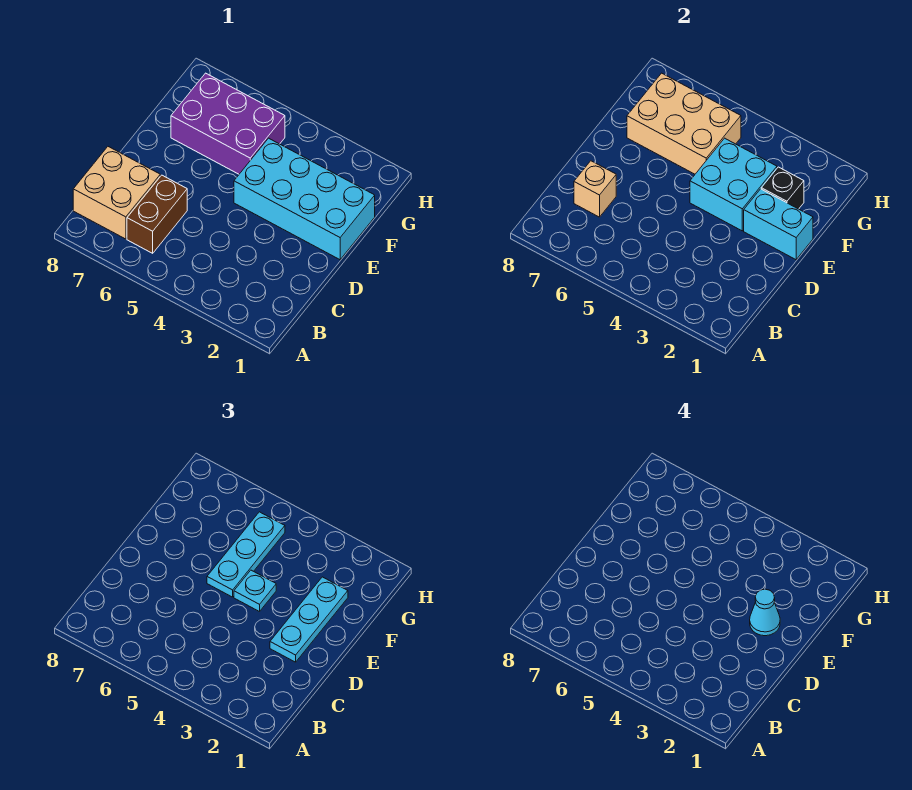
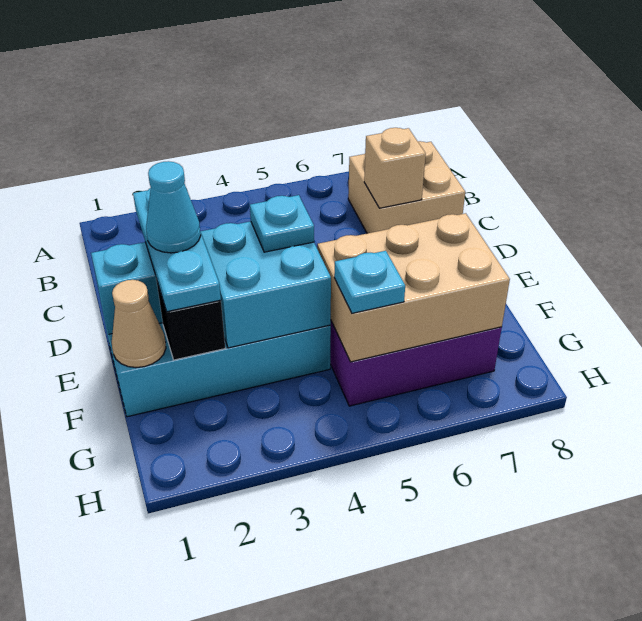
brown brick B6:C6 level 1 -> none
cyan plate E5:G5 level 3 -> cyan plate G5 level 3
none -> tan cone F1 level 2

